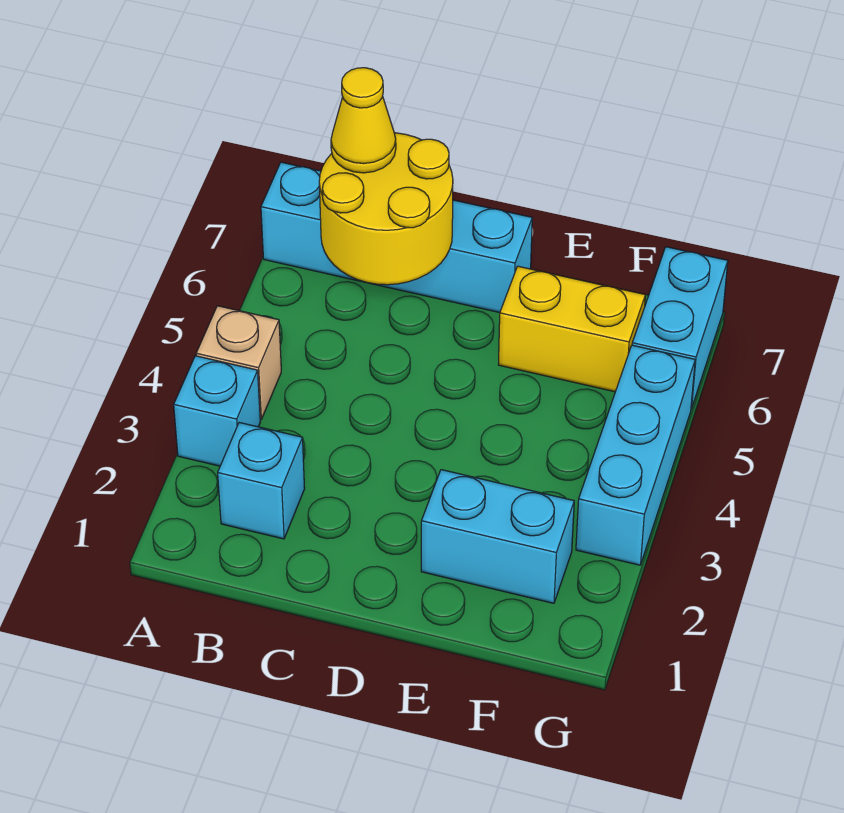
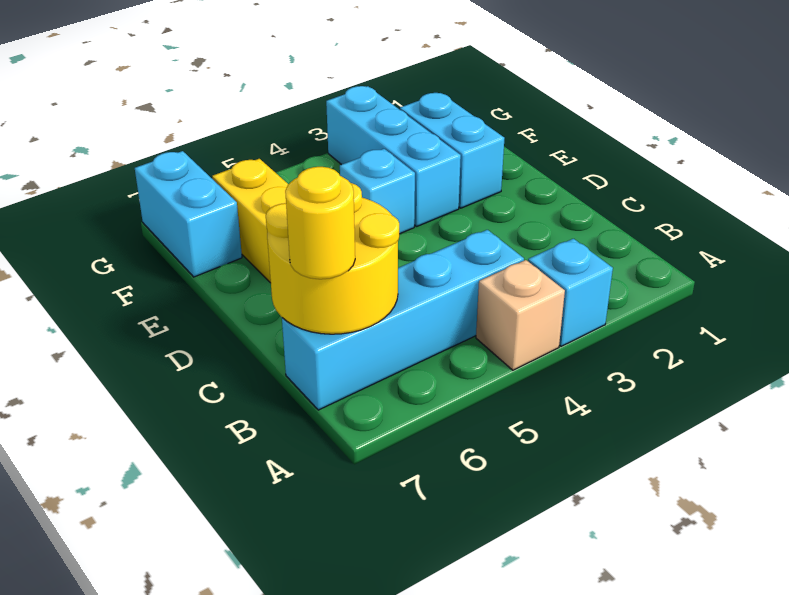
cyan brick A7:D7 level 1 -> cyan brick B4:B7 level 1
cyan brick B2 level 1 -> cyan brick E4 level 1
yellow cone B7 level 3 -> yellow round brick B7 level 3
cyan brick G3:G5 level 1 -> cyan brick E3:G3 level 1
cyan brick G6:G7 level 1 -> cyan brick F7:G7 level 1

